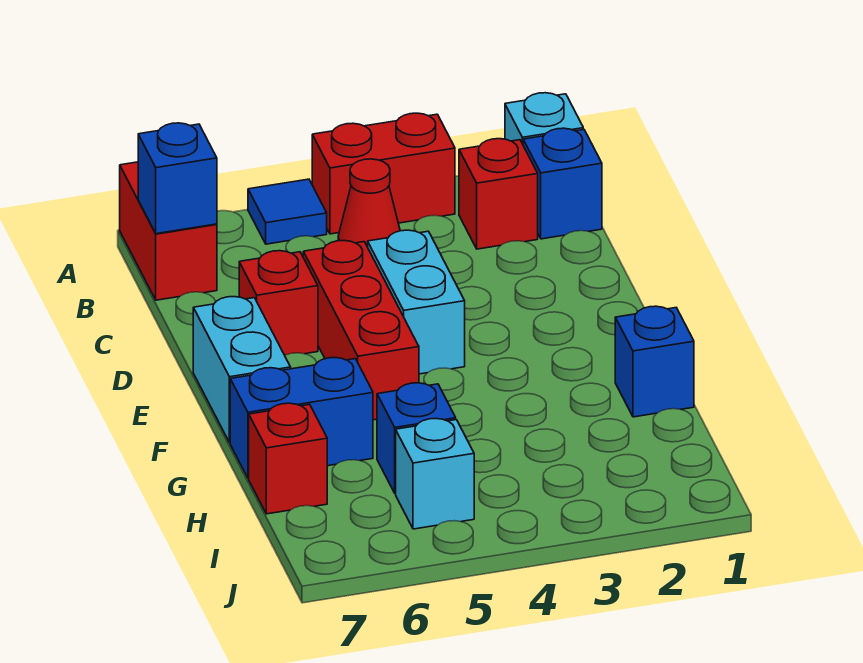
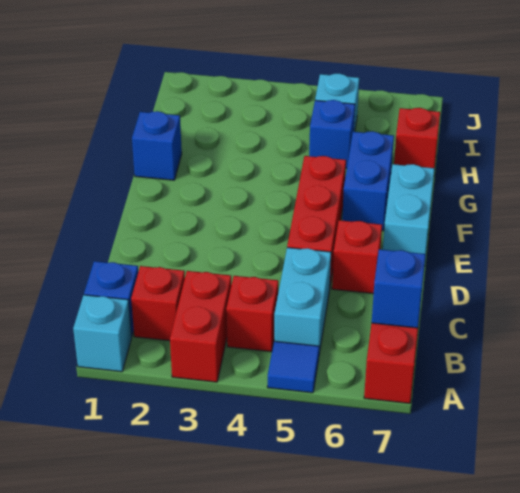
red brick A3:A4 level 1 -> red brick A3:B3 level 1
red cone B4 level 1 -> red brick B4 level 1
cyan brick D4:E4 level 1 -> cyan brick B5:C5 level 1
blue brick G6:G7 level 1 -> blue brick F6:G6 level 1

